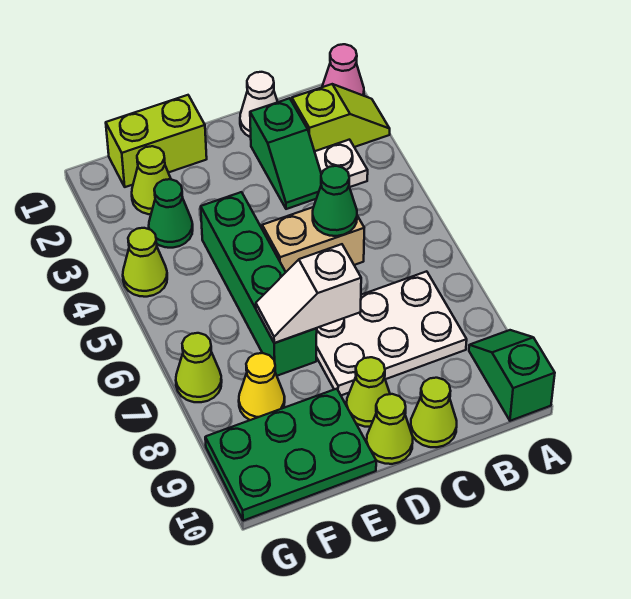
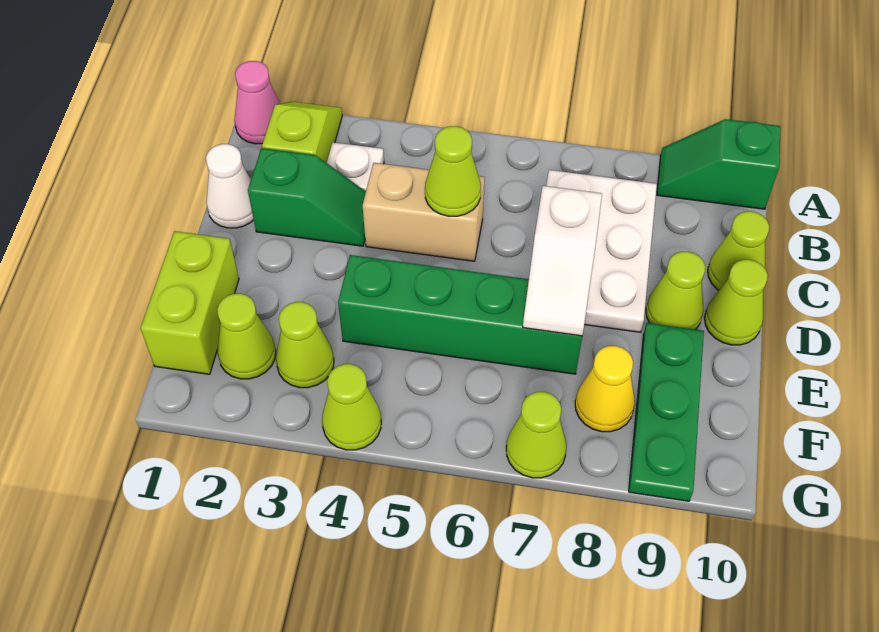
tan brick C5:D5 level 1 -> tan brick C4:C5 level 1
green cone C5 level 2 -> lime cone C5 level 2
green plate E9:G10 level 1 -> green plate E9:G9 level 1
green cone F3 level 1 -> lime cone F3 level 1

